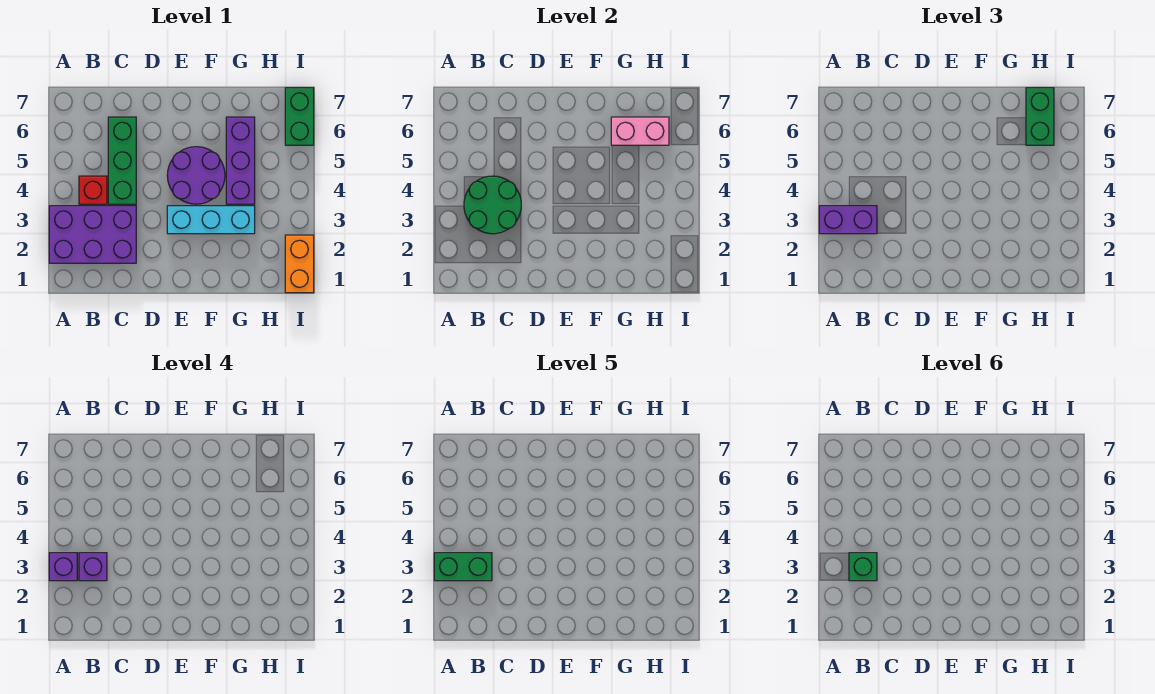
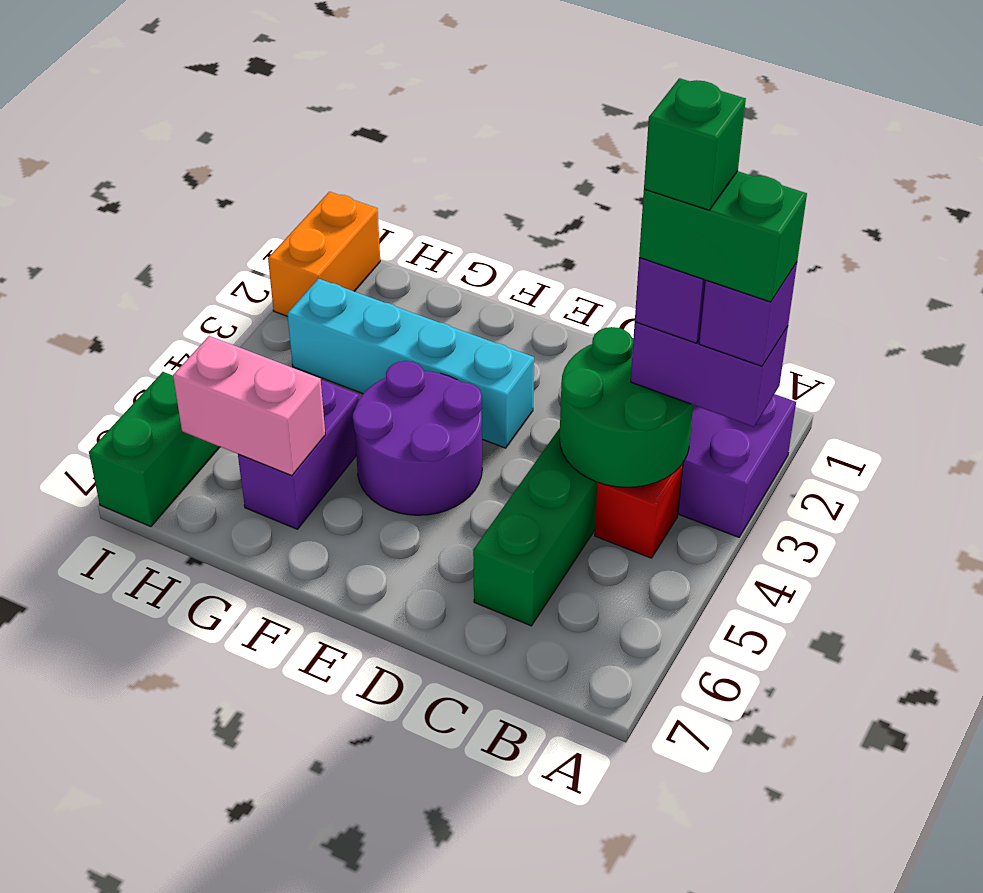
cyan brick E3:G3 level 1 -> cyan brick E3:H3 level 1
purple brick G4:G6 level 1 -> purple brick G5:G6 level 1
green brick H6:H7 level 3 -> none

